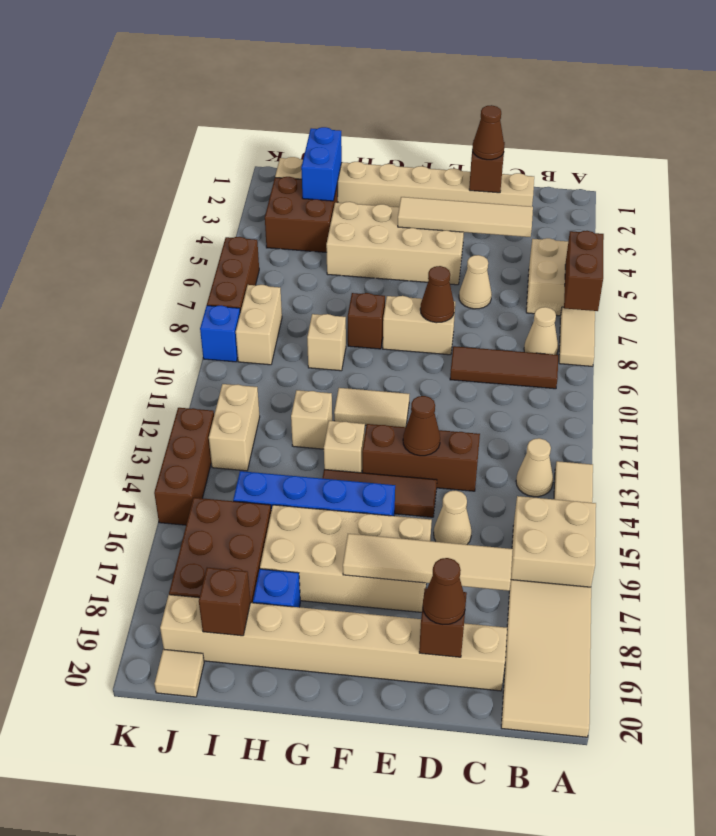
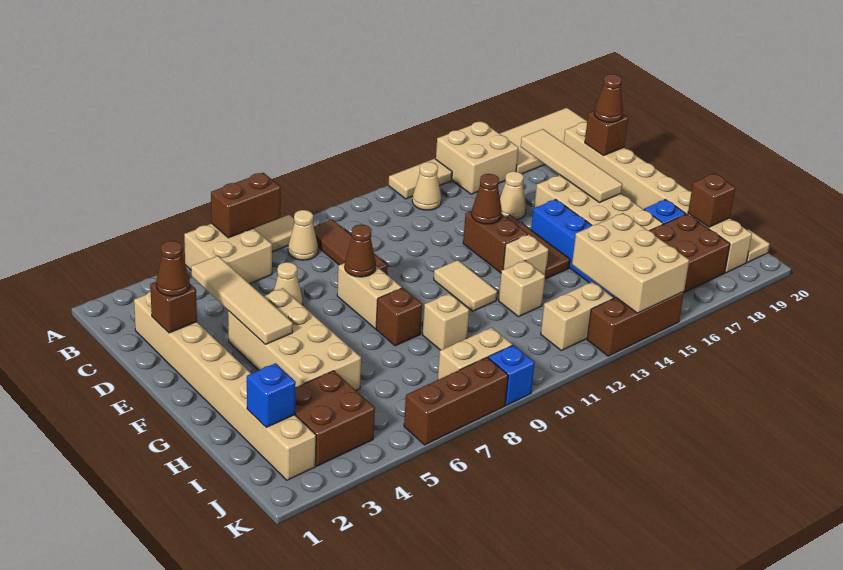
brown brick D13:F13 level 1 -> brown brick E13:F13 level 1
blue brick I2:I3 level 2 -> blue brick I2 level 2
none -> tan brick I14:K15 level 2

